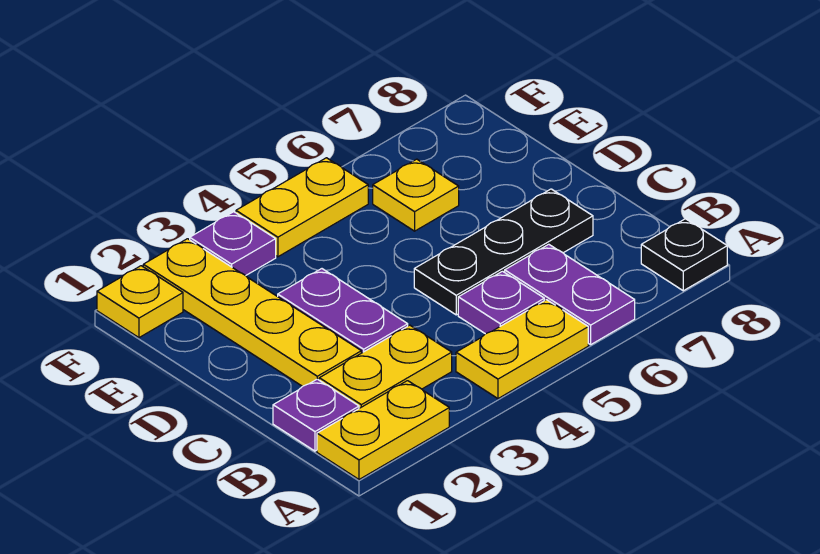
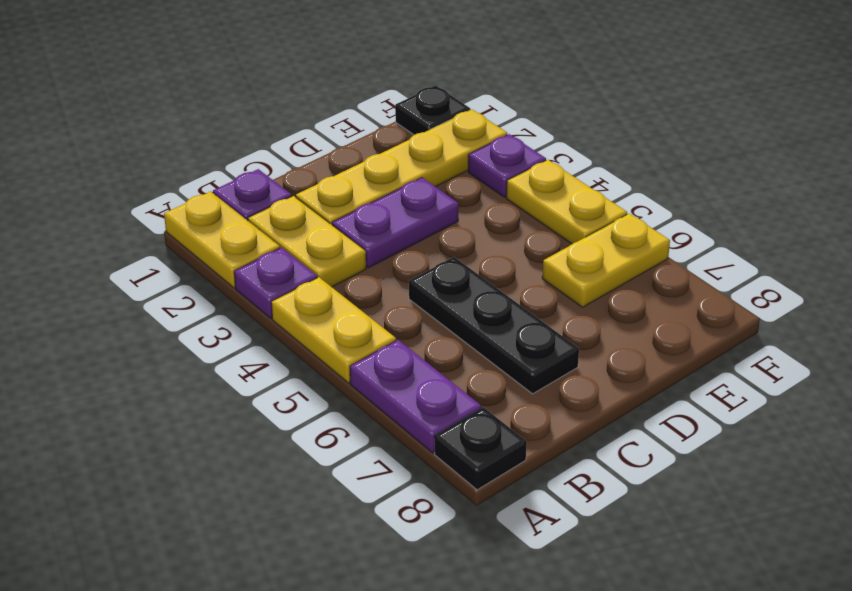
purple plate A6:B6 level 1 -> purple plate A6:A7 level 1
purple plate B5 level 1 -> purple plate A3 level 1
yellow plate E6 level 1 -> yellow plate E6:F6 level 1
yellow plate F1 level 1 -> black plate F1 level 1

